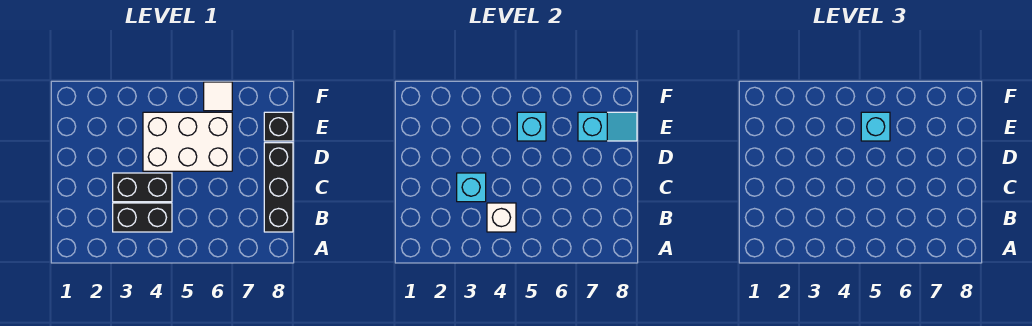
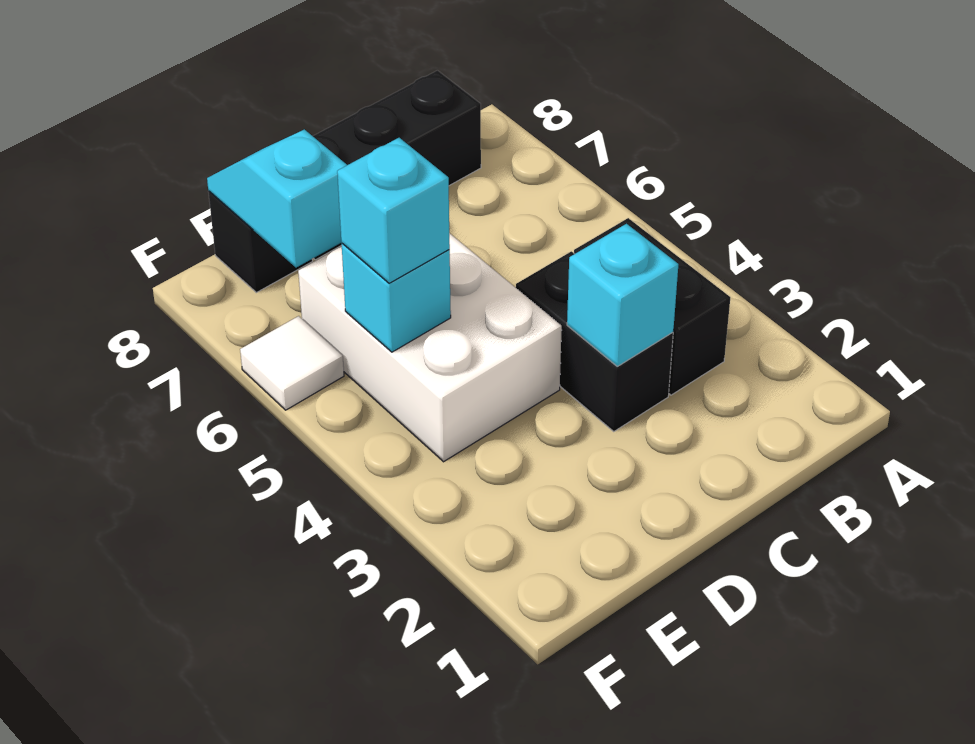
white brick B4 level 2 -> none

